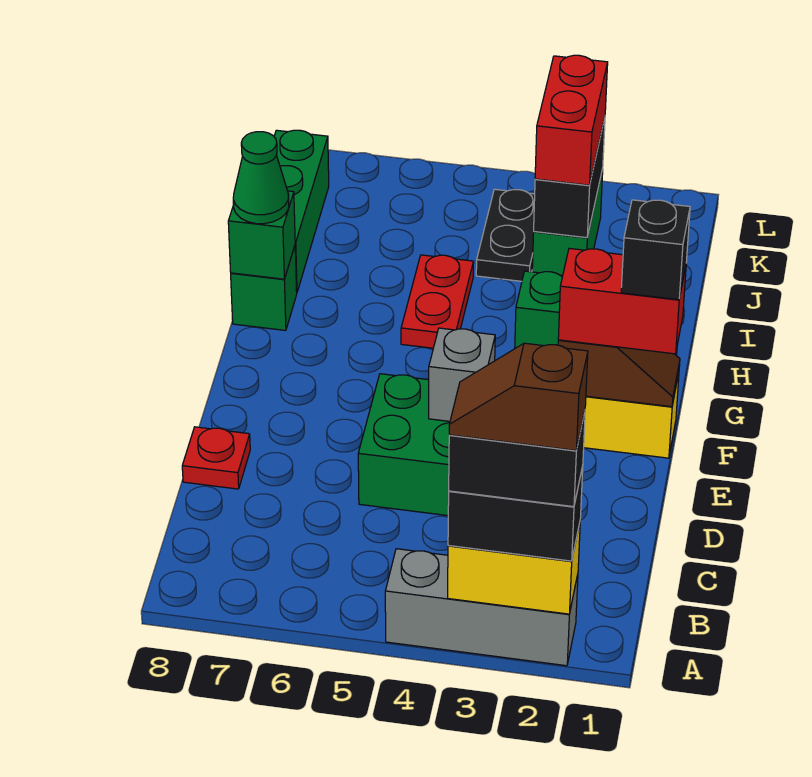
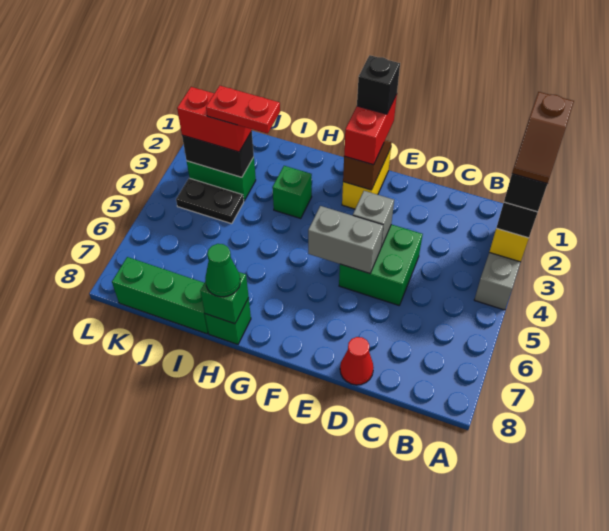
red plate D8 level 1 -> red cone D8 level 1
none -> grey brick E5:F5 level 2
red plate H5:I5 level 1 -> red plate I3:J3 level 4

